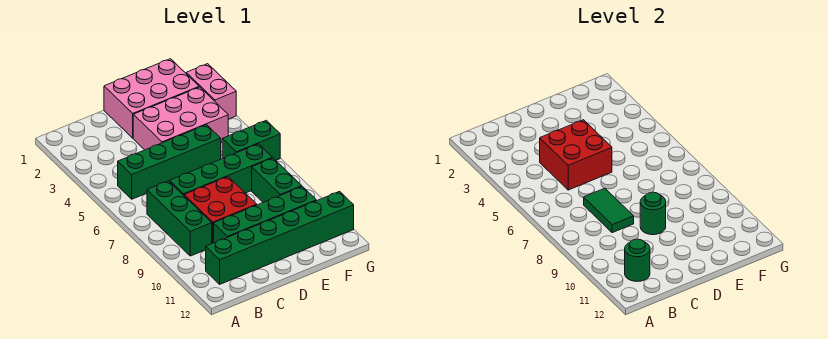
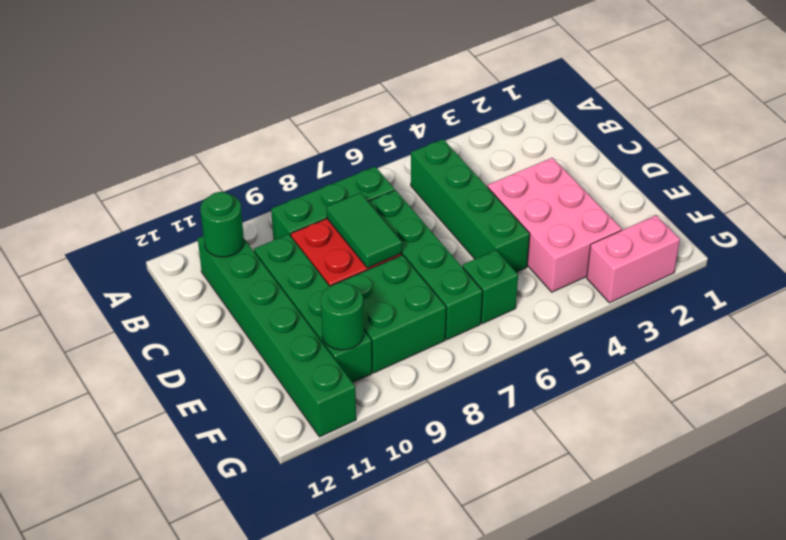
red brick C4:D5 level 2 -> none
green tile C7:C8 level 2 -> green tile C8:D8 level 2
pink brick D1:F2 level 1 -> none
green round brick D9 level 2 -> green round brick F10 level 2
green brick F6:G6 level 1 -> green brick F6 level 1
green brick F8:F9 level 1 -> green brick E8:F9 level 1

